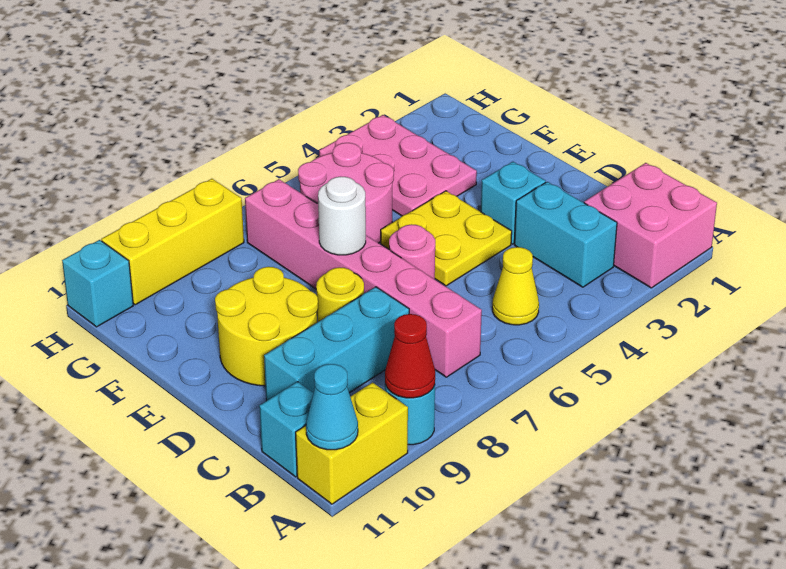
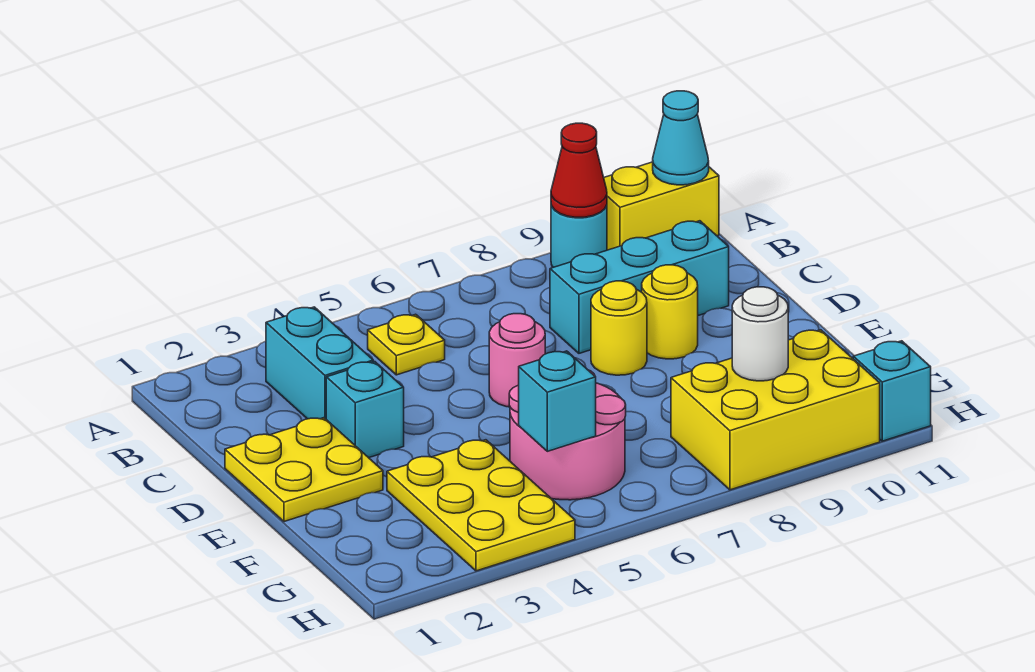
pink brick A1:B2 level 1 -> none
yellow cone B5 level 1 -> yellow plate B5 level 1
pink brick B7:G7 level 1 -> none
cyan brick B11 level 1 -> cyan brick G5 level 2
yellow plate D4:E5 level 1 -> yellow plate D1:E2 level 1
yellow round brick D9:E10 level 1 -> yellow round brick D9 level 1
white round brick E7 level 2 -> white round brick G9 level 2
pink plate F3:H4 level 1 -> yellow plate F3:H4 level 1
yellow brick H8:H10 level 1 -> yellow brick G8:H10 level 1

